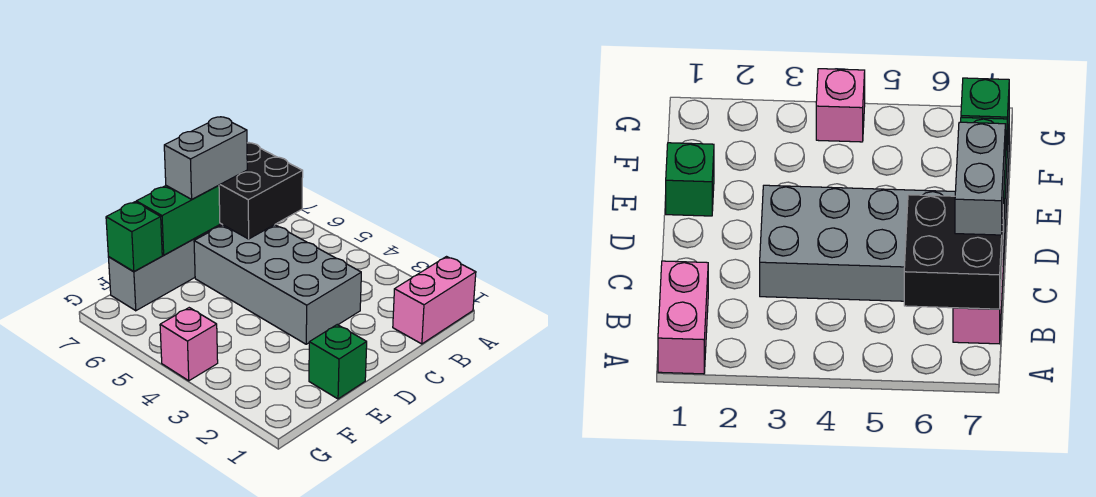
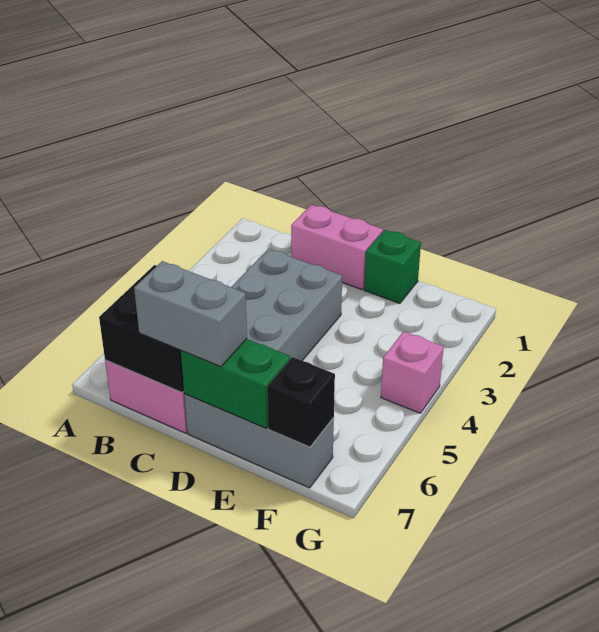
pink brick A1:B1 level 1 -> pink brick C1:D1 level 1
green brick F7 level 2 -> black brick F7 level 2

